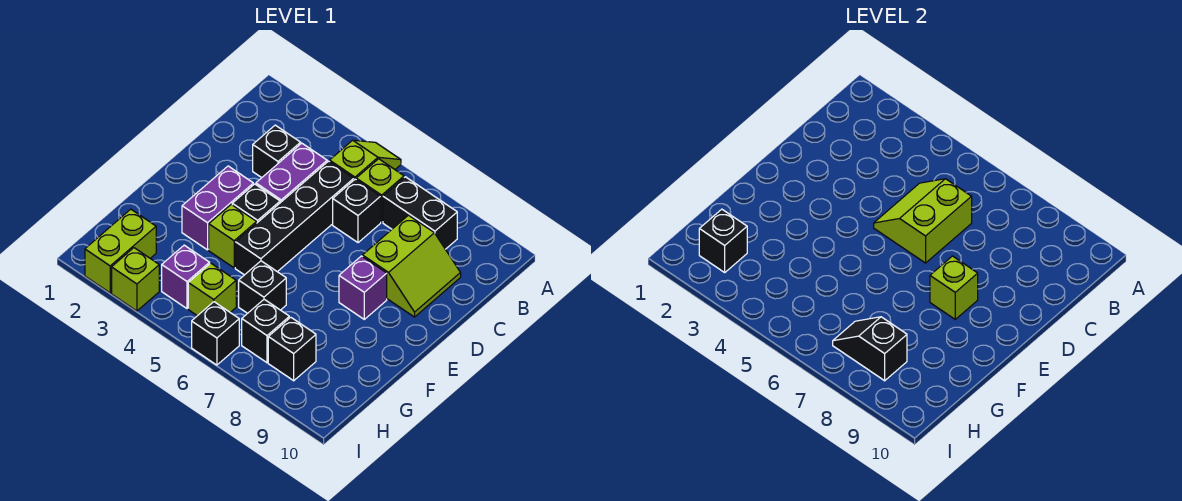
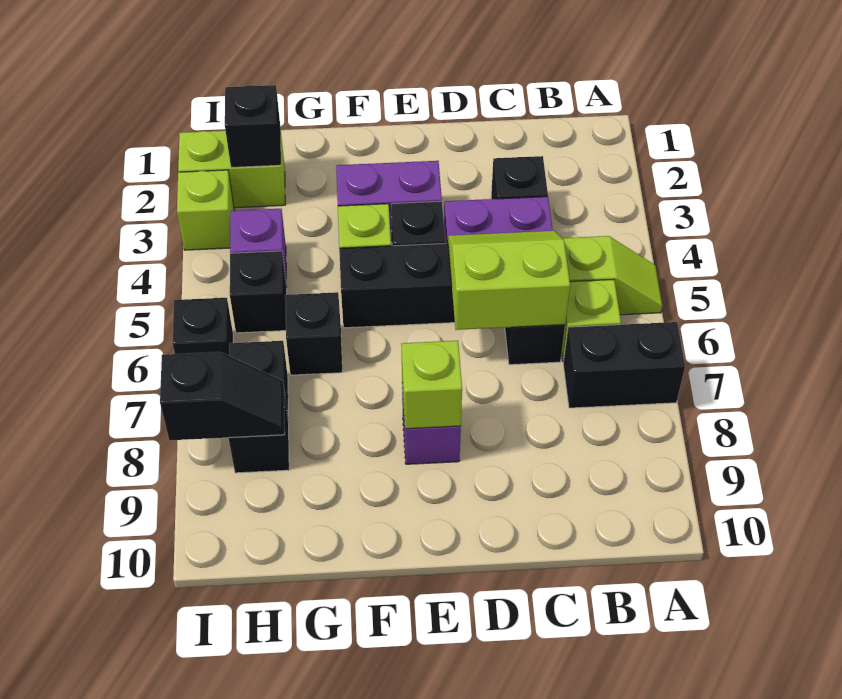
black brick B7:B8 level 1 -> black brick A7:B7 level 1
lime slope C8:D9 level 1 top 8 -> none
lime brick H5 level 1 -> black brick H5 level 1
black slope H7:H8 level 2 top 8 -> black slope H8:I8 level 2 top I

